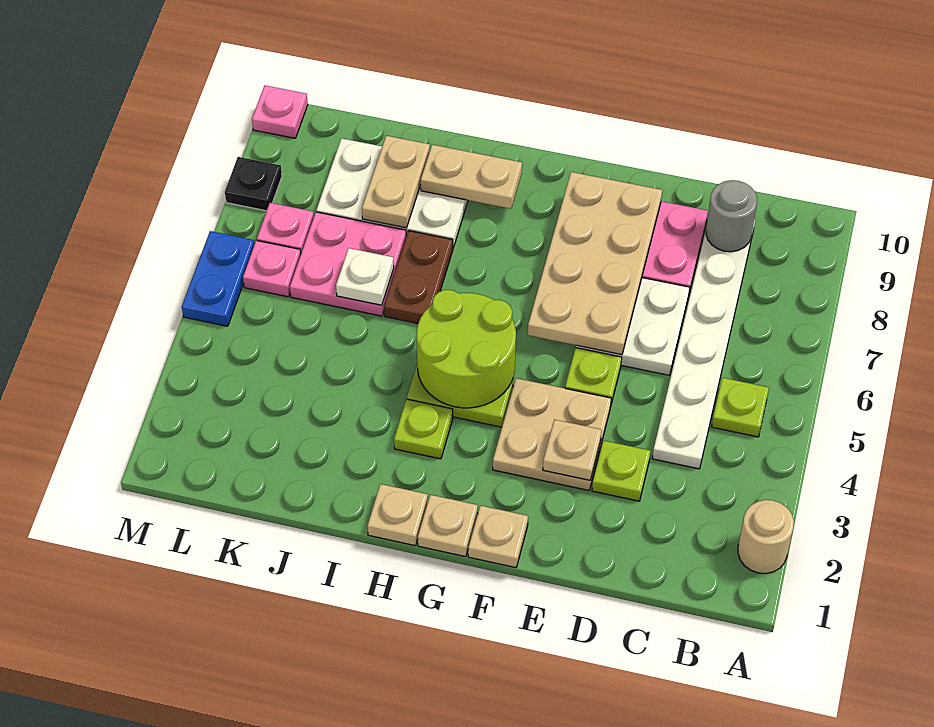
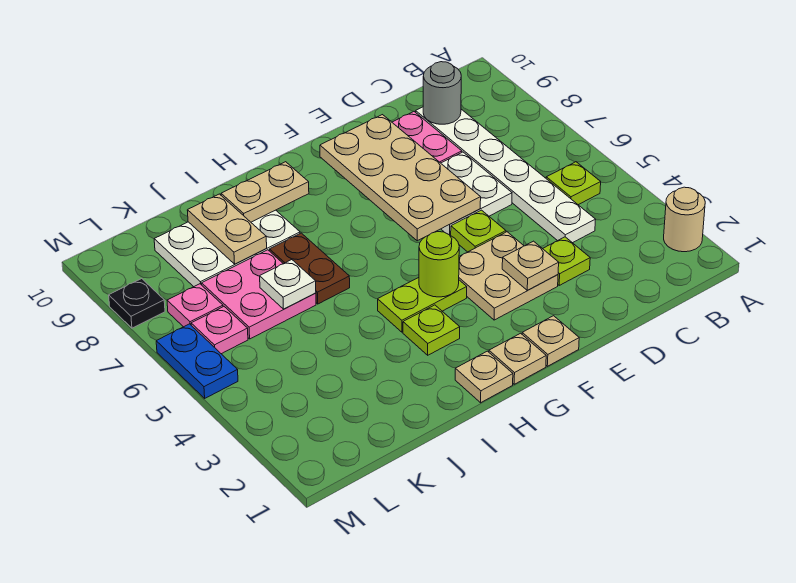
lime round brick G4:H5 level 2 -> lime round brick G4 level 2
pink plate M10 level 1 -> none

